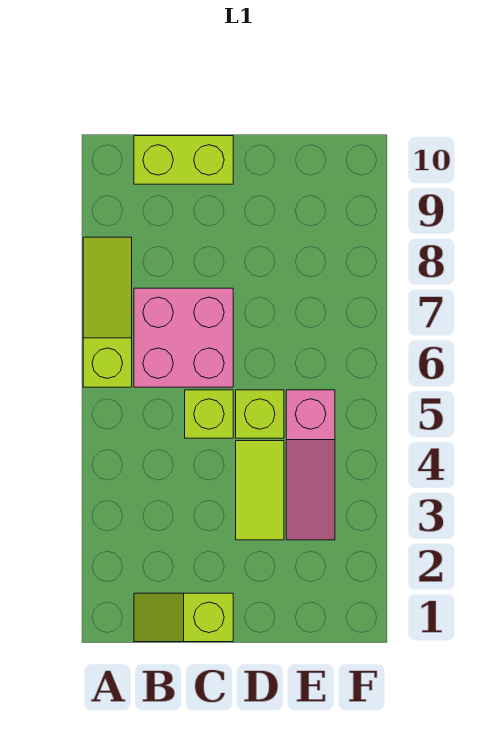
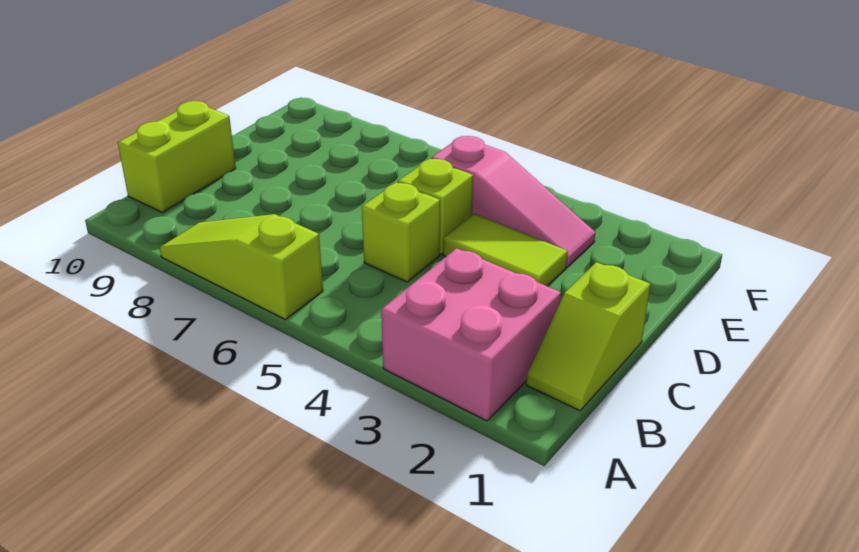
pink brick B6:C7 level 1 -> pink brick A2:B3 level 1

